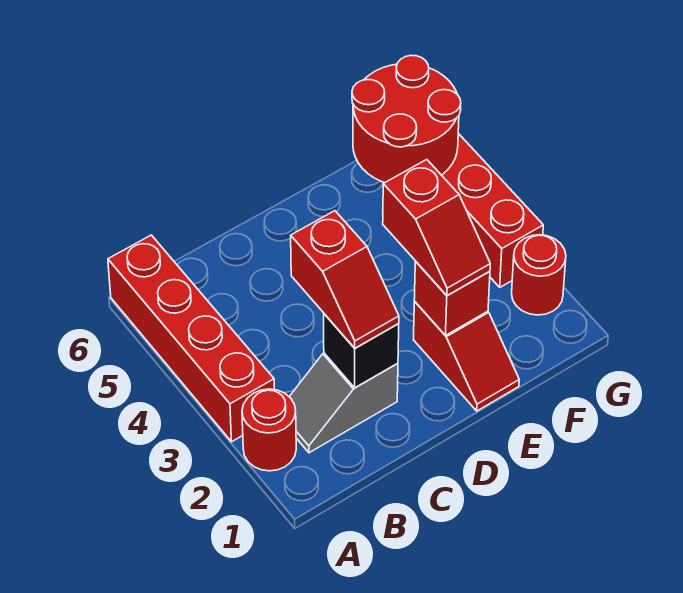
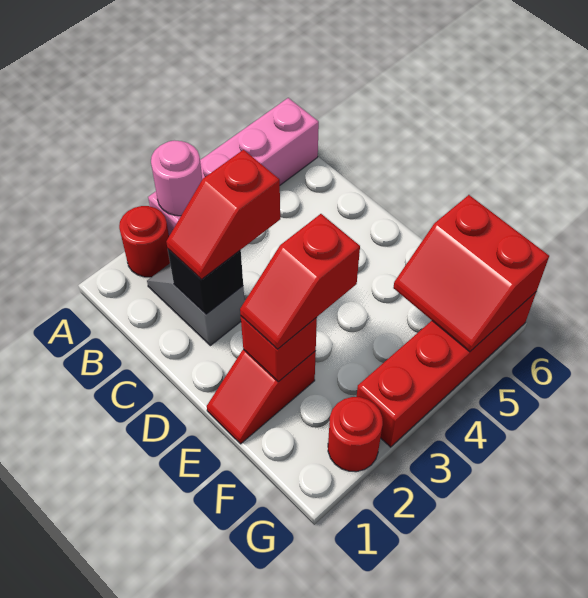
red brick A3:A6 level 1 -> pink brick A3:A6 level 1
none -> pink round brick A3 level 2
red round brick F5:G6 level 2 -> red slope F5:G6 level 2 top 6

